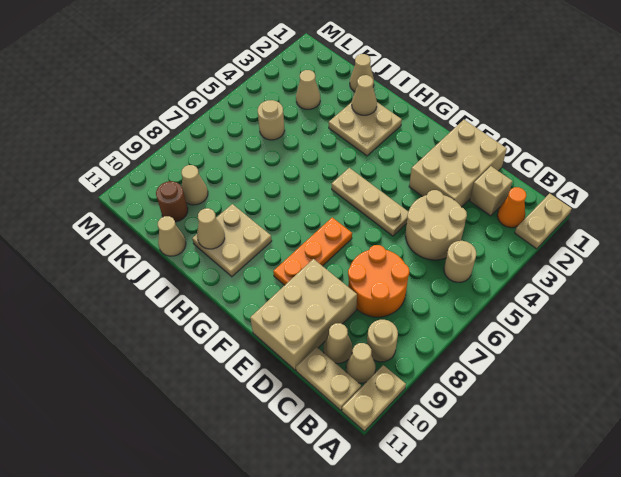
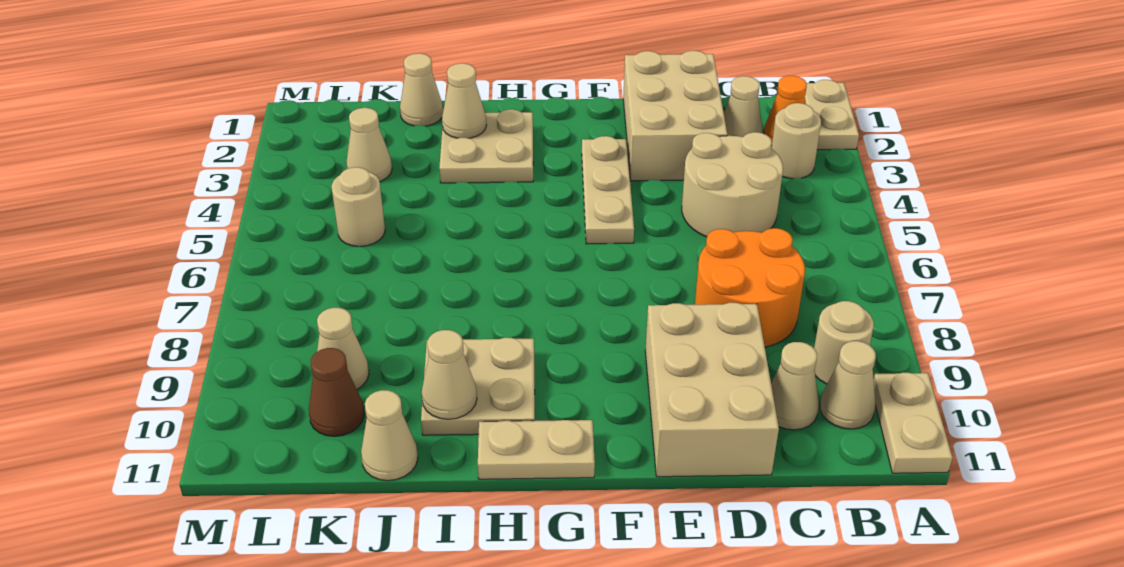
tan round brick B5 level 1 -> tan round brick B3 level 1
tan plate B11:C11 level 1 -> tan plate G11:H11 level 1
tan brick C2 level 1 -> tan cone C2 level 1
tan plate E5:G5 level 1 -> tan plate F3:F5 level 1
orange plate F7:F9 level 1 -> none
brown round brick K10 level 1 -> brown cone K10 level 1

